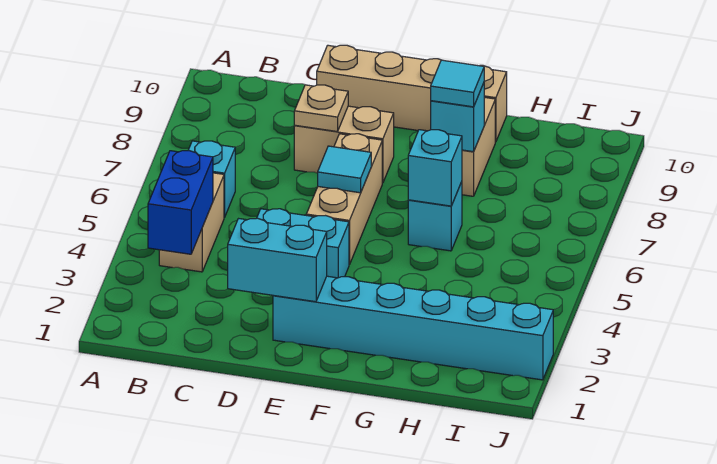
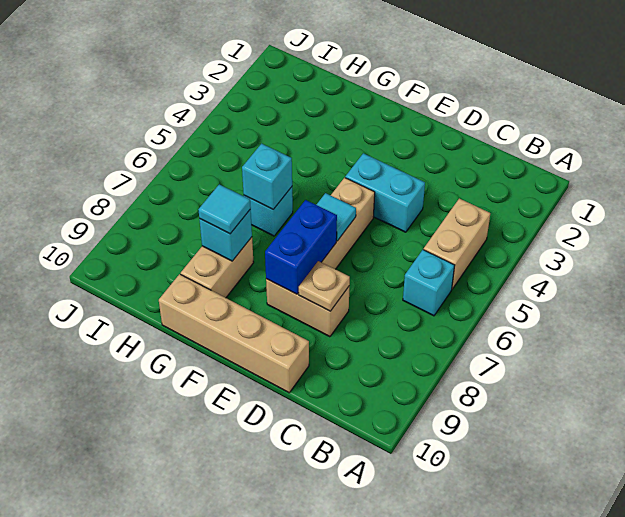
blue brick B3:B4 level 2 -> blue brick E7:E8 level 2
cyan brick D2:E2 level 2 -> none
cyan brick E2:J2 level 1 -> none

